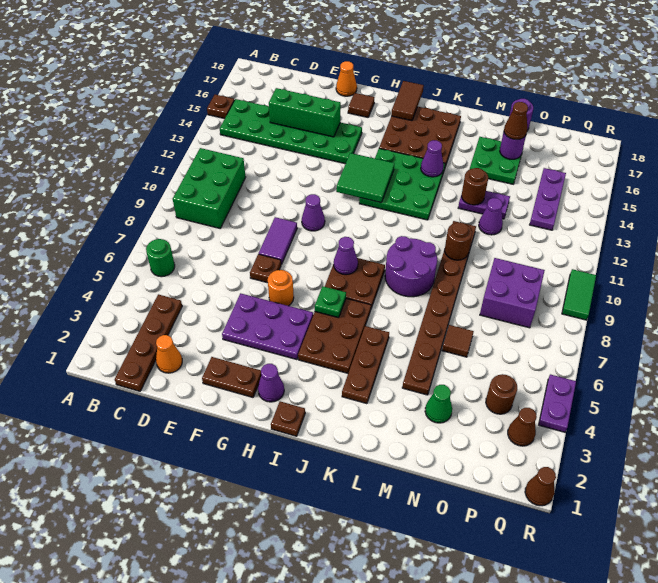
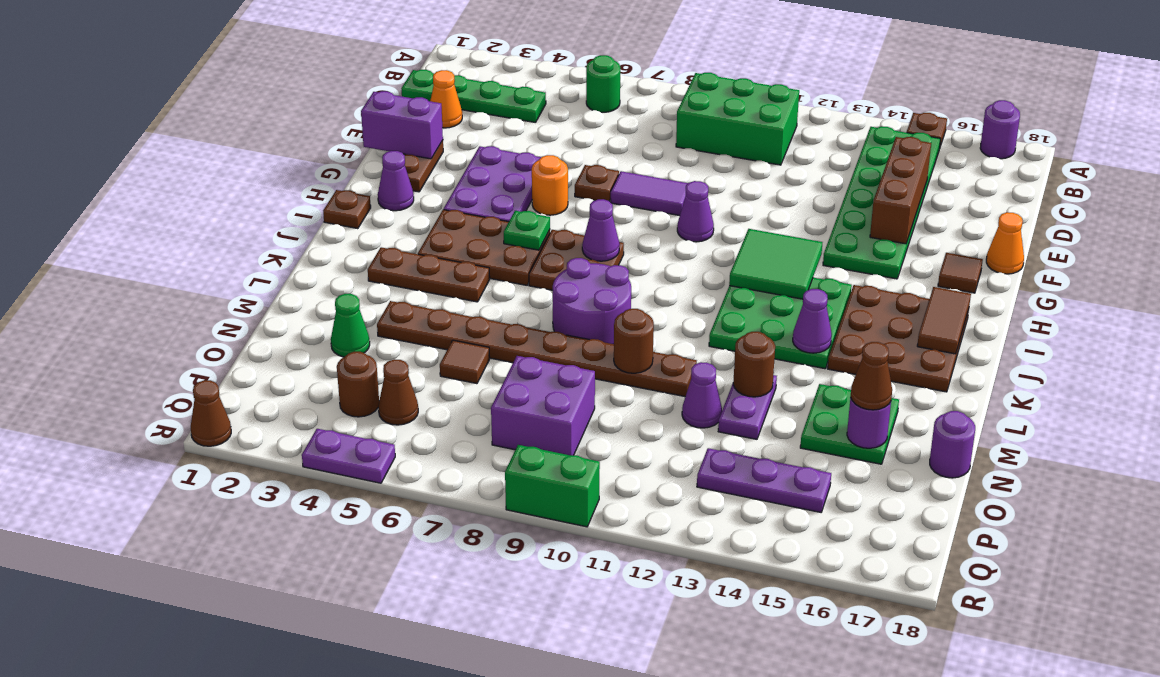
none -> purple round brick A17 level 1
brown plate C1:C4 level 1 -> green plate C1:C4 level 1
green brick D15:F15 level 2 -> brown brick D15:F15 level 2
none -> purple brick F1:F2 level 2
brown tile I17:I18 level 2 -> brown tile I17:J17 level 2
brown cone Q3 level 1 -> brown cone P5 level 1
green tile R9:R10 level 1 -> green brick R9:R10 level 1

